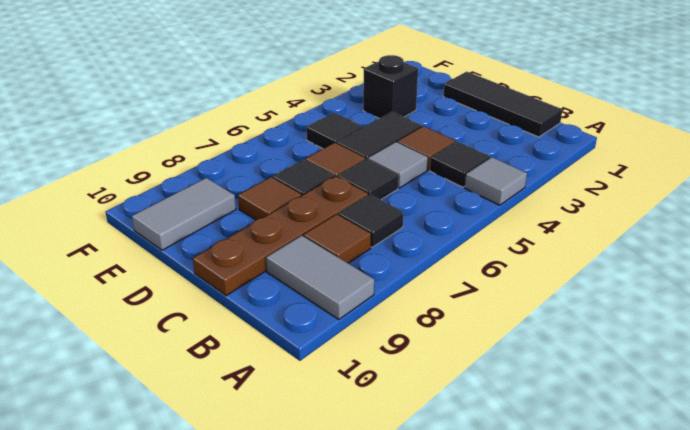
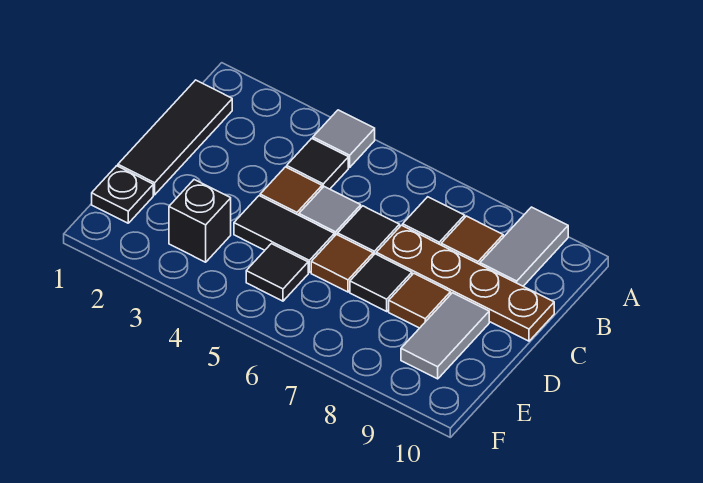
none -> black plate E1 level 1
grey tile E9:E10 level 1 -> grey tile D9:E9 level 1

